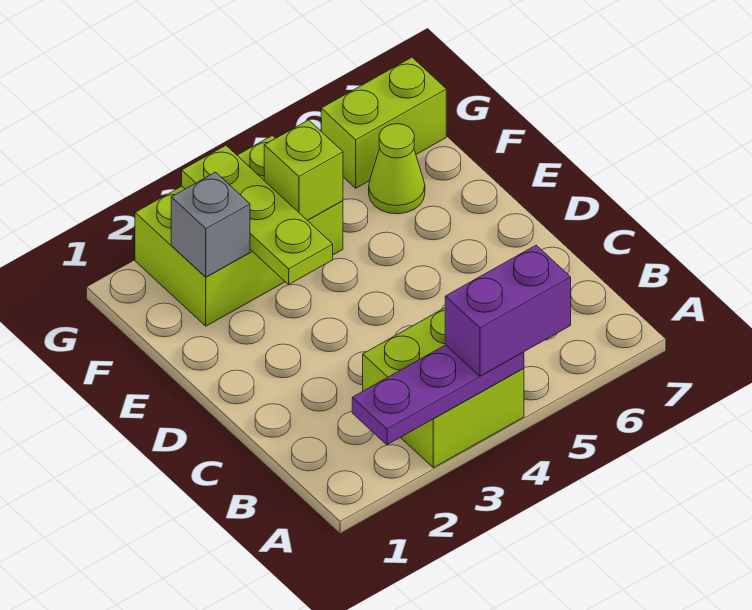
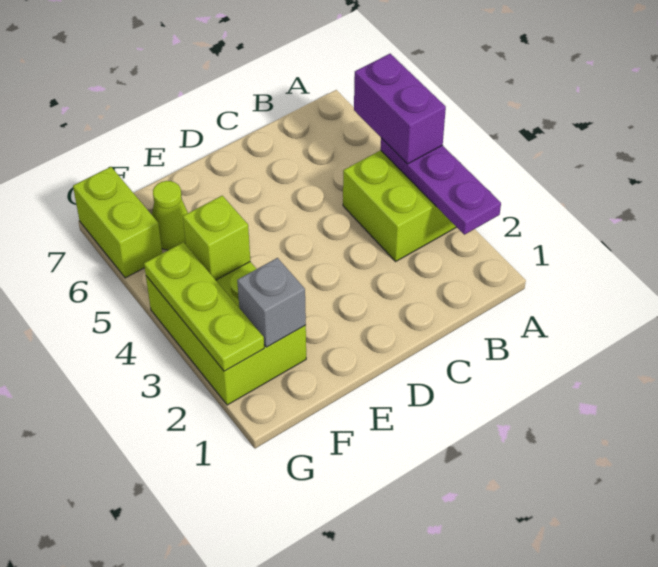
lime plate E3:G3 level 2 -> lime plate G2:G4 level 2

